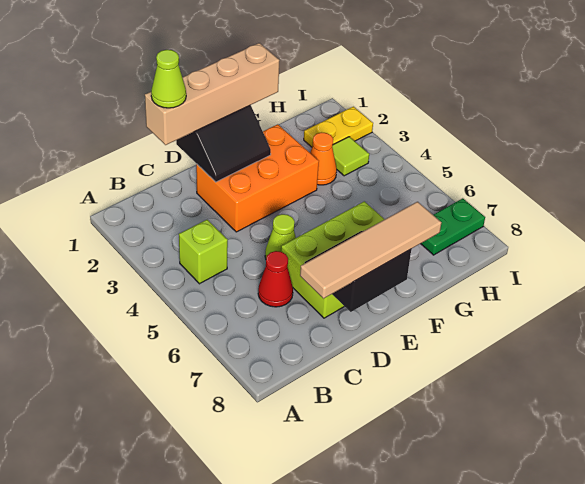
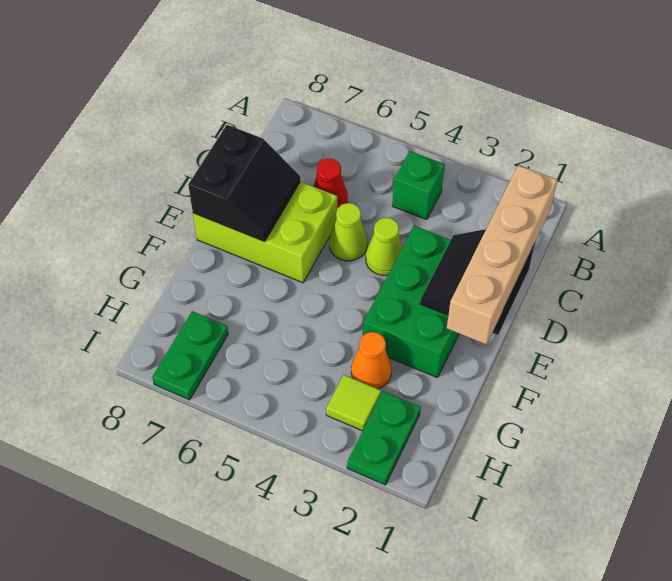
lime brick B4 level 1 -> green brick B4 level 1
lime cone C1 level 4 -> lime cone D4 level 1
tan tile C8:F8 level 3 -> none
orange brick D2:F3 level 1 -> green brick D2:F3 level 1
lime brick D6:F7 level 1 -> lime brick D6:E8 level 1
yellow plate H2:I2 level 1 -> green plate H2:I2 level 1

